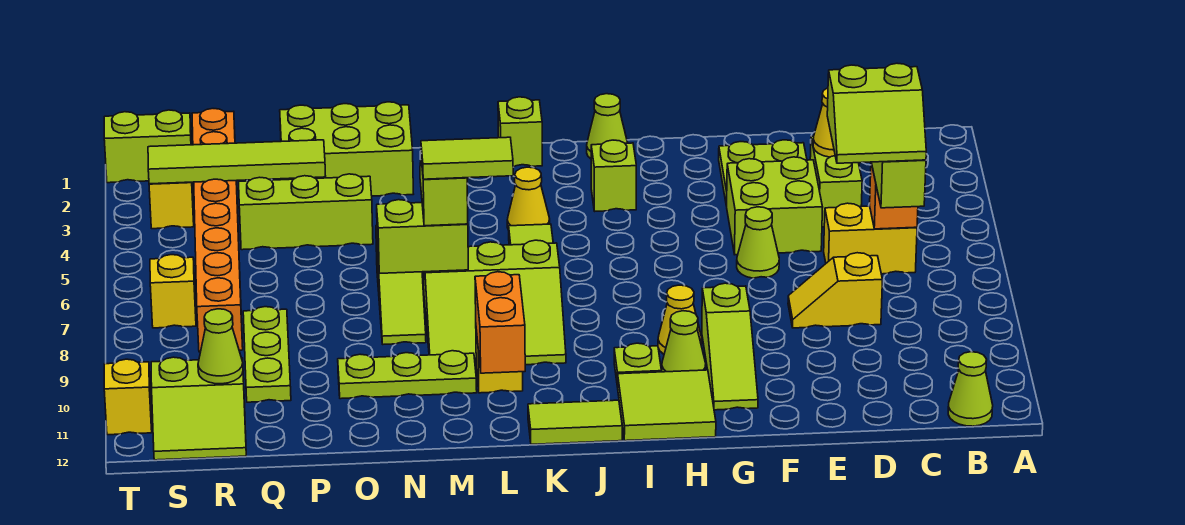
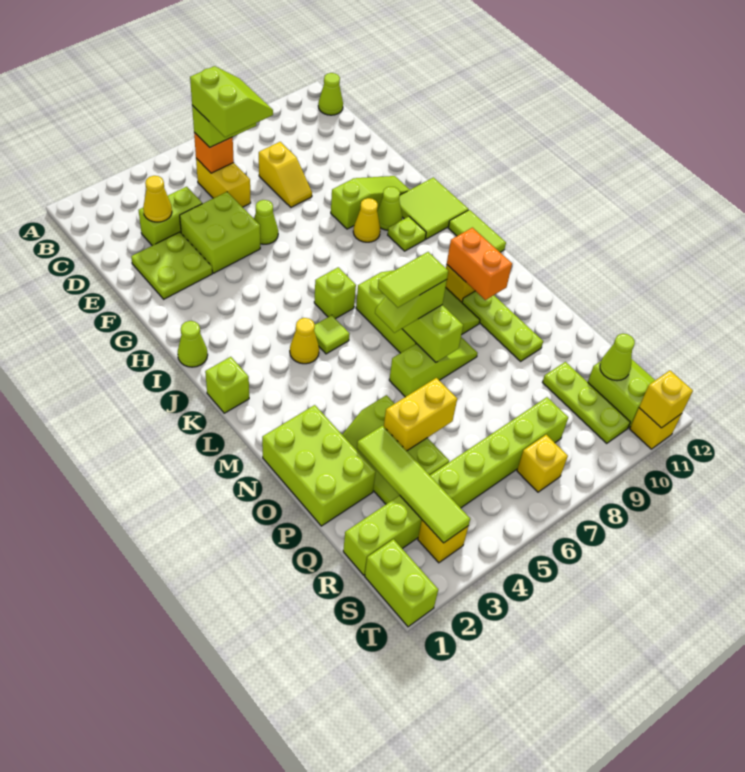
lime brick I3 level 1 -> lime brick J6 level 1
lime tile L7:M7 level 4 -> lime tile M6:M7 level 4
orange brick L10:L11 level 2 -> orange brick L10:M10 level 2
none -> yellow brick P4:P5 level 2
lime plate Q8:Q10 level 1 -> lime plate Q10:S10 level 1
orange brick R1:R8 level 1 -> lime brick R1:R8 level 1
none -> yellow brick T11 level 2

